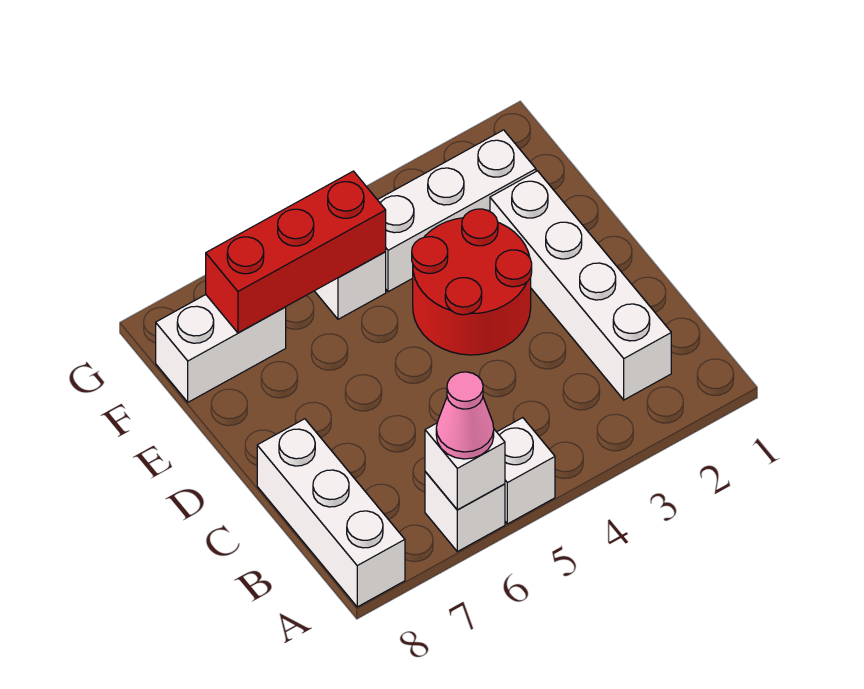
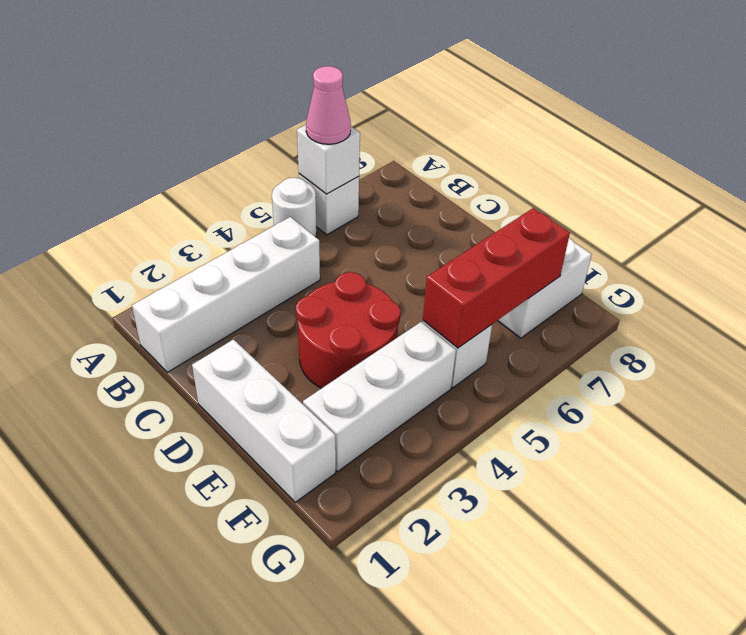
white brick A5 level 1 -> white round brick A5 level 1
white brick A8:C8 level 1 -> white brick D1:F1 level 1
white brick B2:E2 level 1 -> white brick B1:B4 level 1

